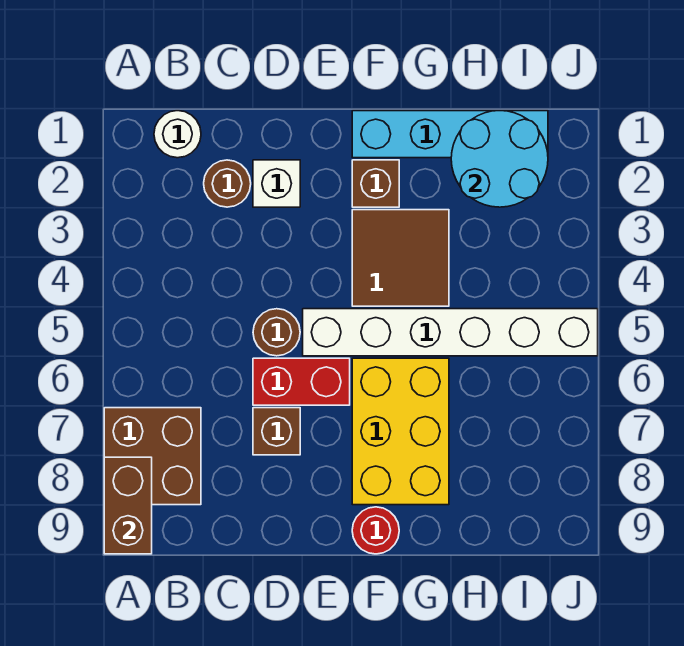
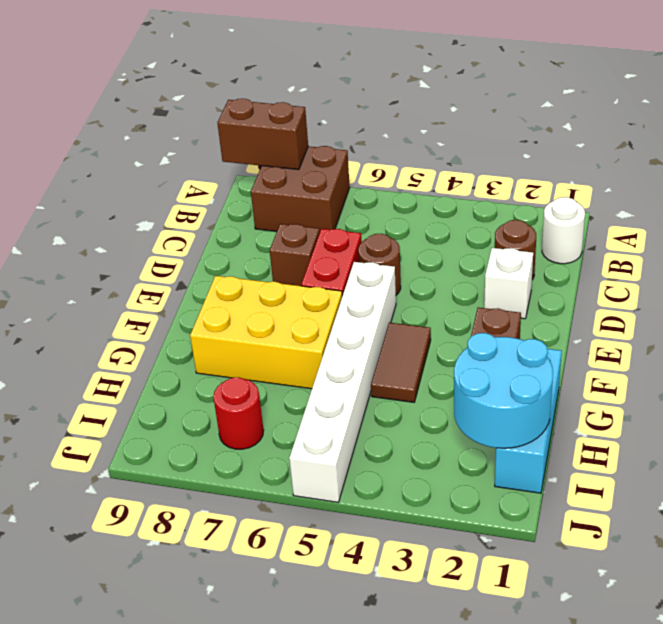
cyan brick F1:I1 level 1 -> cyan brick G1:I1 level 1
brown tile F3:G4 level 1 -> brown tile F4:G4 level 1
red round brick F9 level 1 -> red round brick I7 level 1

